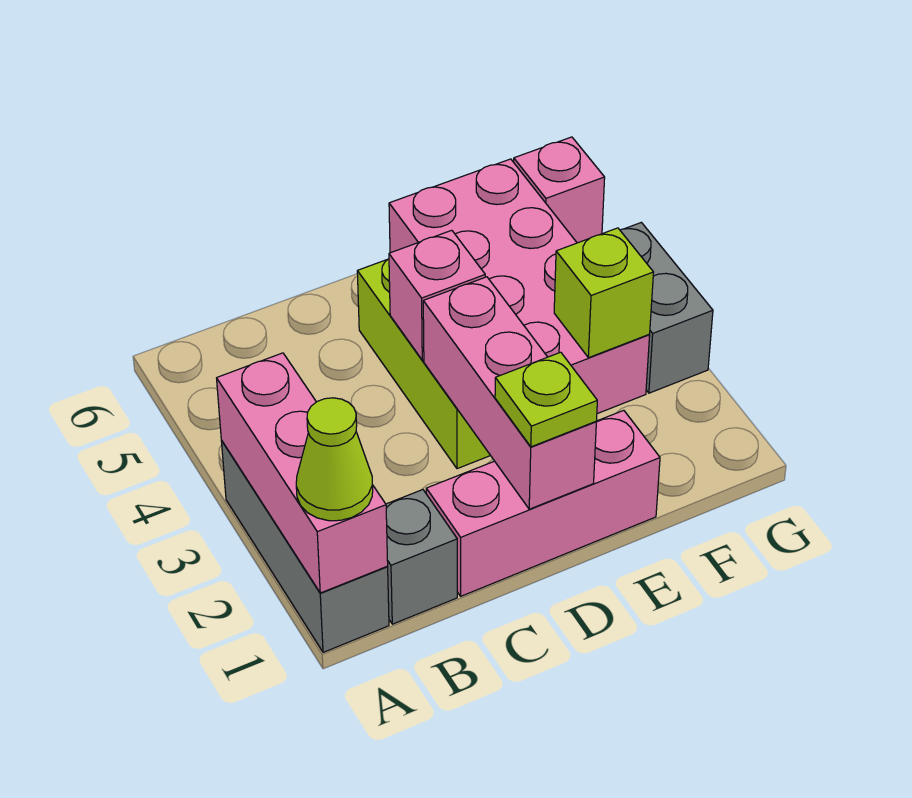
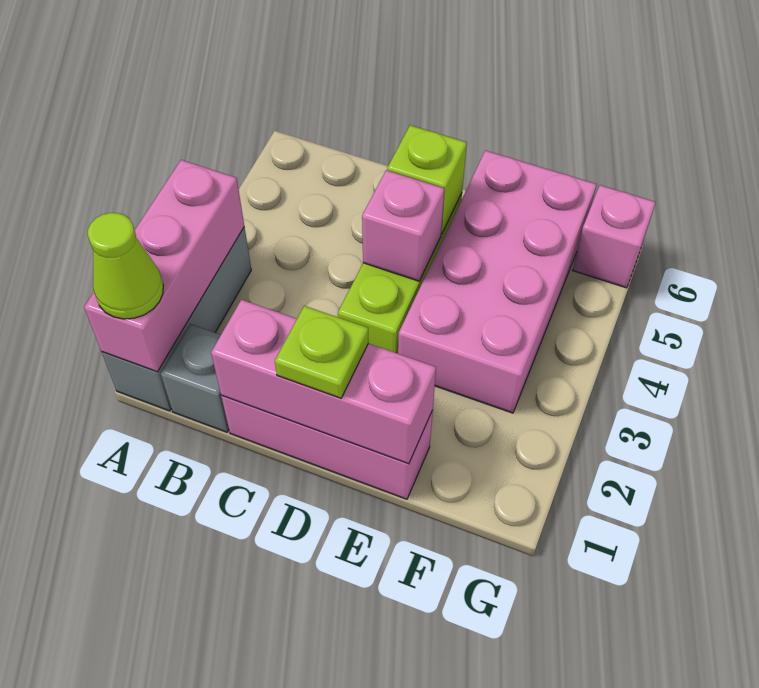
pink brick D1:D3 level 2 -> pink brick C1:E1 level 2
lime brick F3 level 2 -> lime brick D5 level 2
grey brick G3:G4 level 1 -> none

